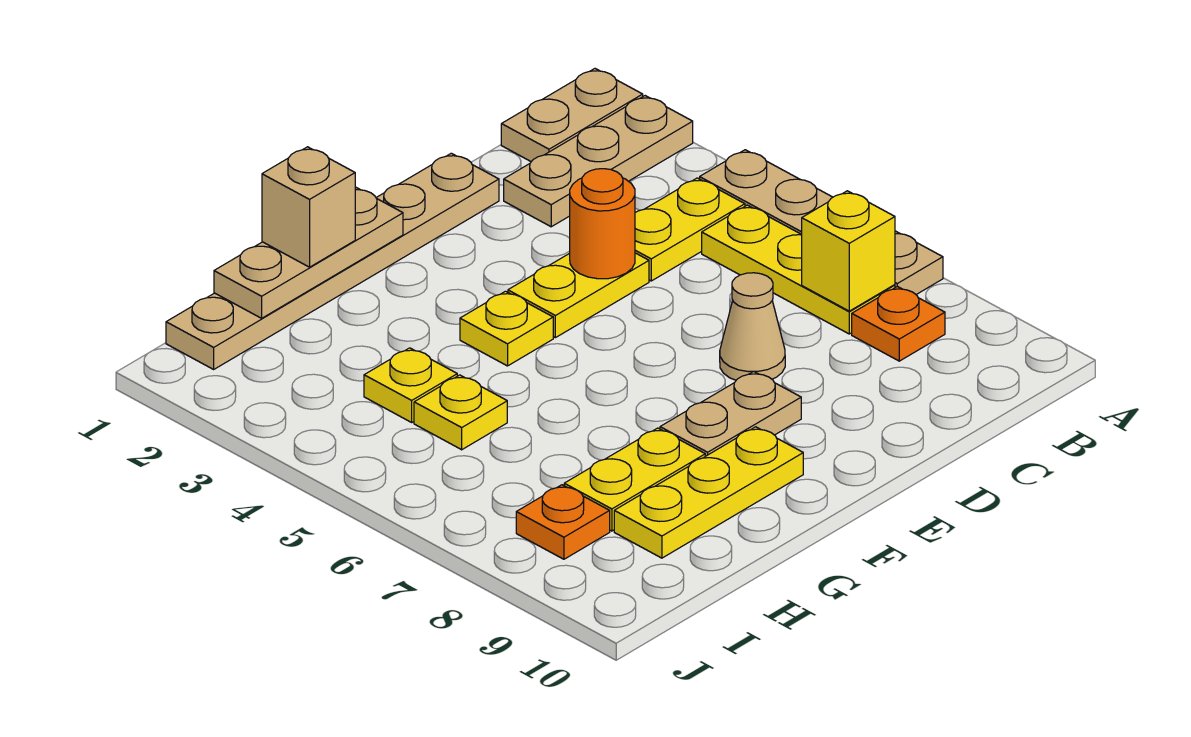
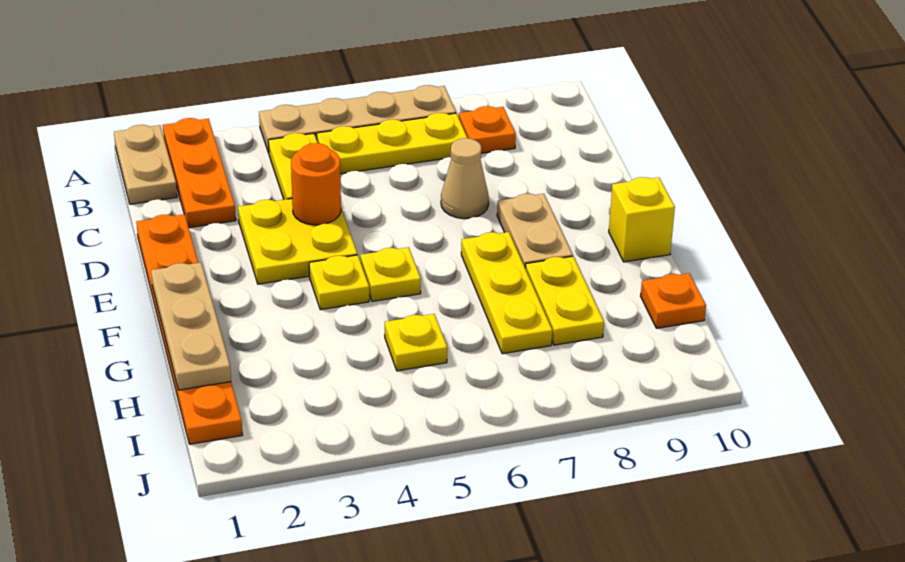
tan plate A2:C2 level 1 -> orange plate A2:C2 level 1
yellow brick B7 level 2 -> yellow brick F10 level 1
tan plate D1:I1 level 1 -> orange plate D1:I1 level 1
yellow plate D4:E4 level 1 -> yellow plate D3:E4 level 1
yellow plate F9:H9 level 1 -> yellow plate F7:H7 level 1
tan brick G1 level 3 -> none
yellow plate H4 level 1 -> yellow plate F5 level 1
orange plate I8 level 1 -> orange plate H10 level 1

